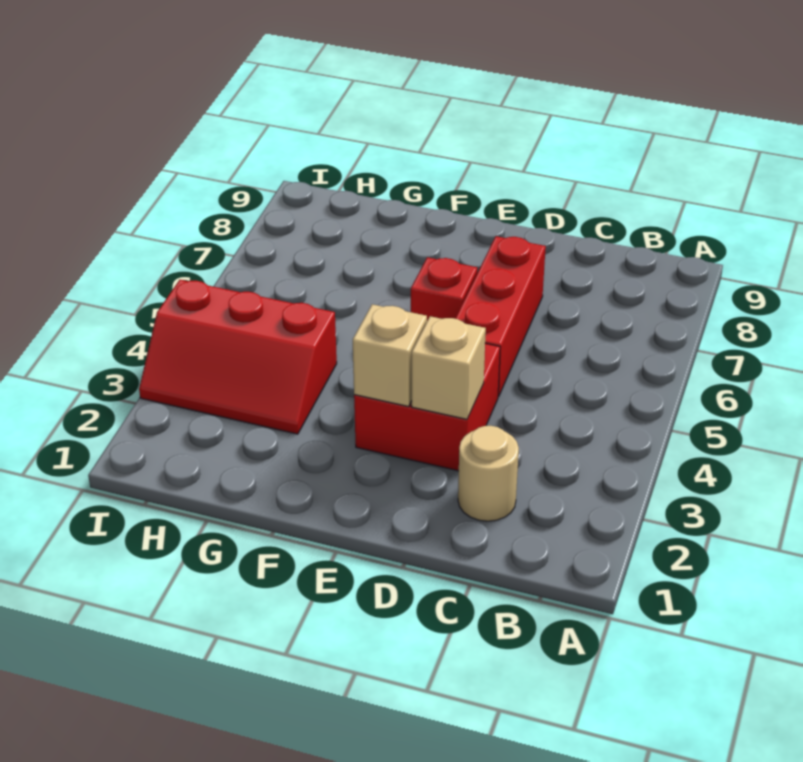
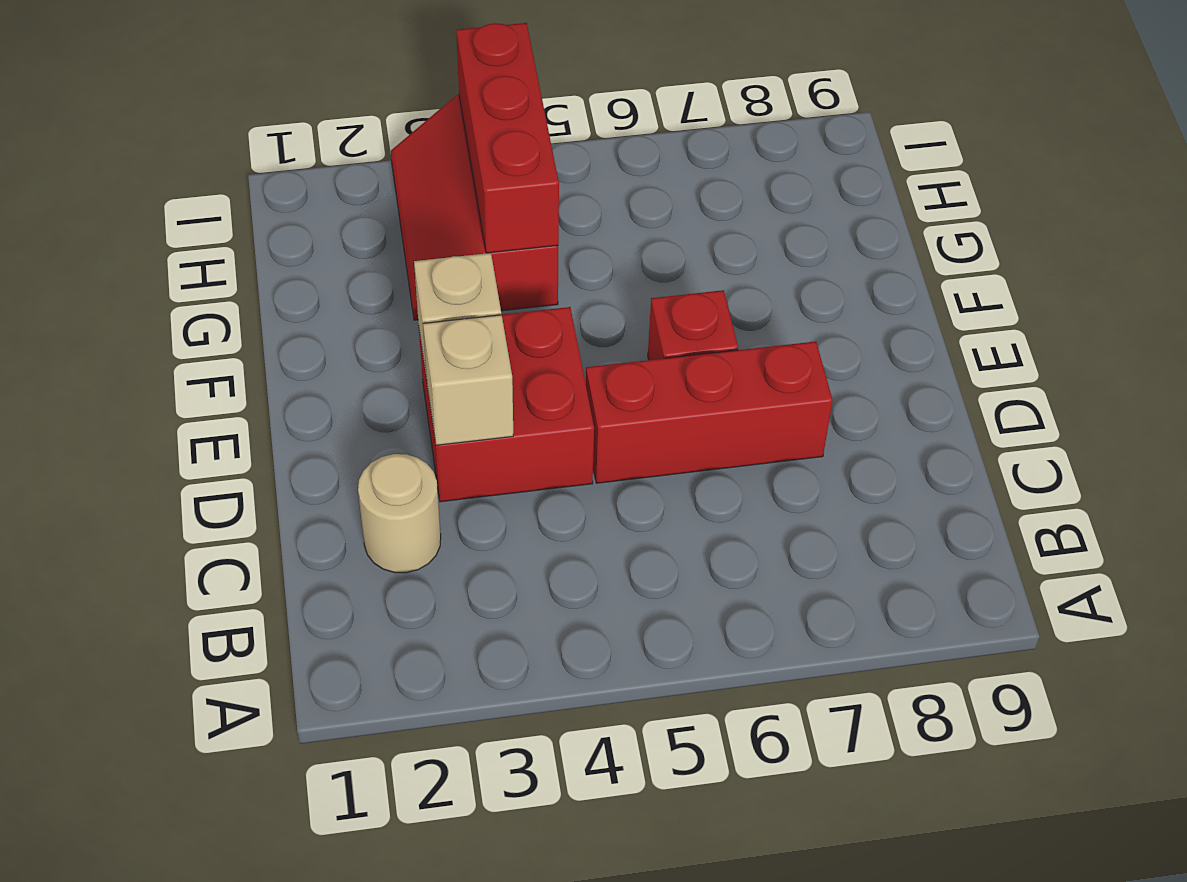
none -> red brick G4:I4 level 2

